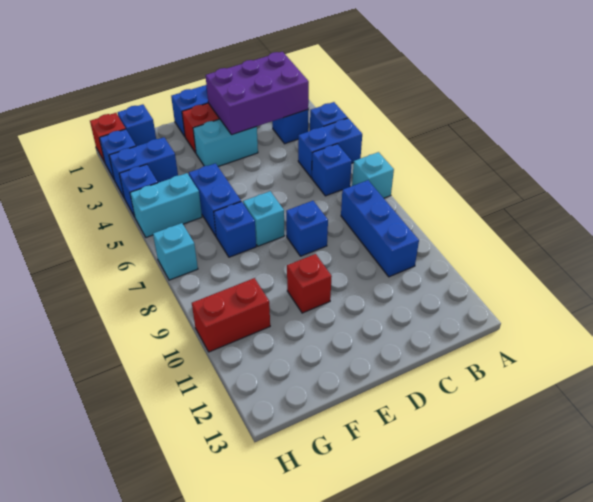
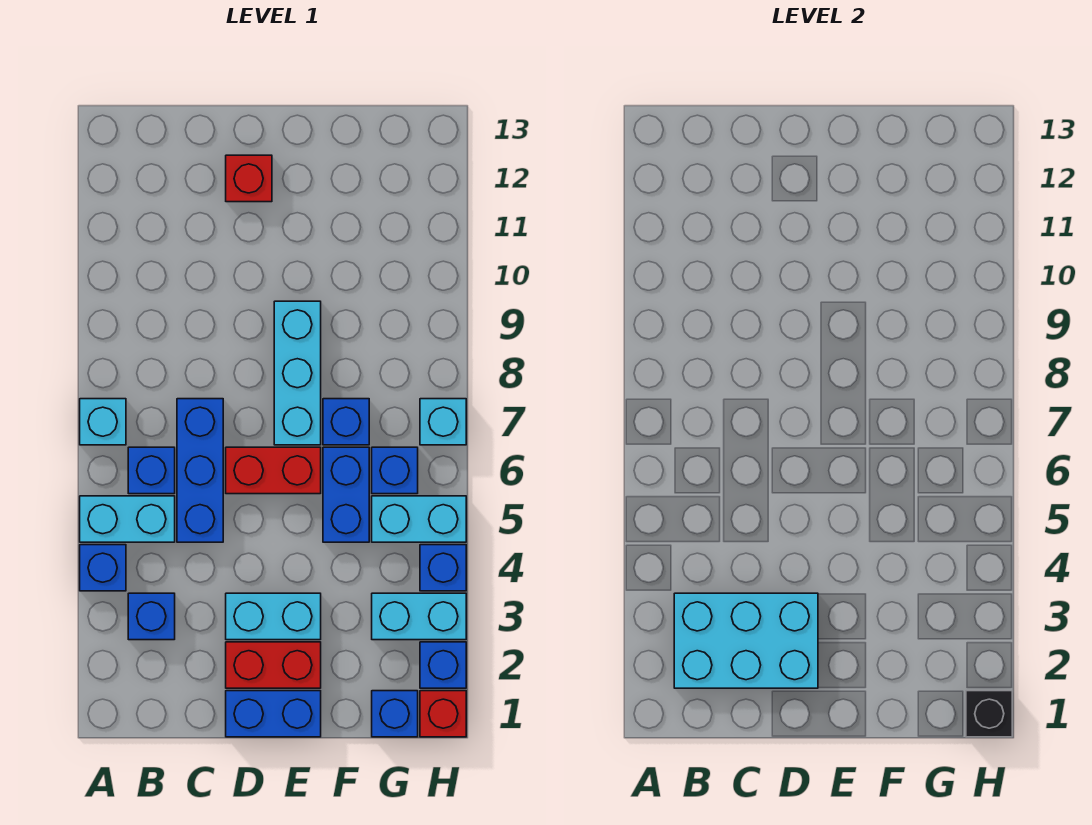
blue brick A5:B5 level 1 -> cyan brick A5:B5 level 1
purple brick B2:D3 level 2 -> cyan brick B2:D3 level 2
blue brick B8:B10 level 1 -> blue brick C5:C7 level 1
blue brick D8 level 1 -> blue brick G6 level 1
cyan brick E7 level 1 -> cyan brick E7:E9 level 1
red brick E10 level 1 -> red brick D12 level 1
blue brick G3:H3 level 1 -> cyan brick G3:H3 level 1
red brick G10:H10 level 1 -> red brick D6:E6 level 1
none -> black brick H1 level 2

